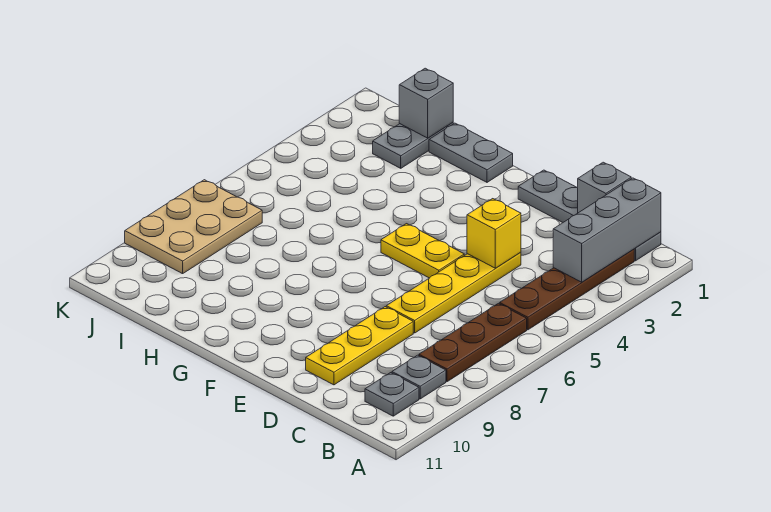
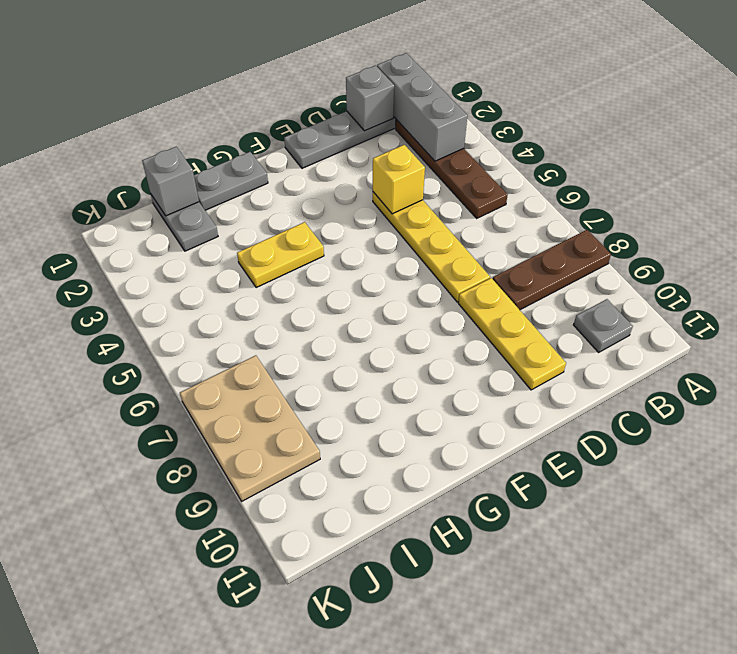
brown plate B6:B8 level 1 -> brown plate A8:C8 level 1
grey plate B9 level 1 -> none
yellow plate E5:F5 level 1 -> yellow plate G4:H4 level 1

